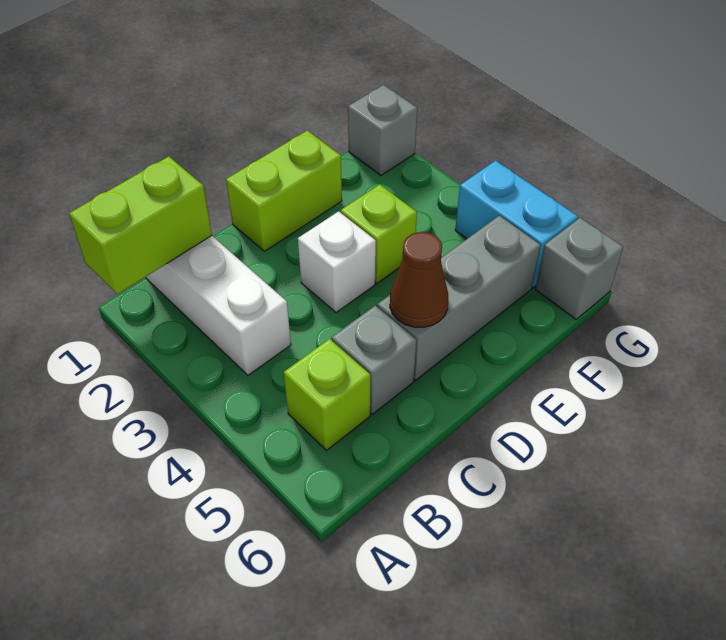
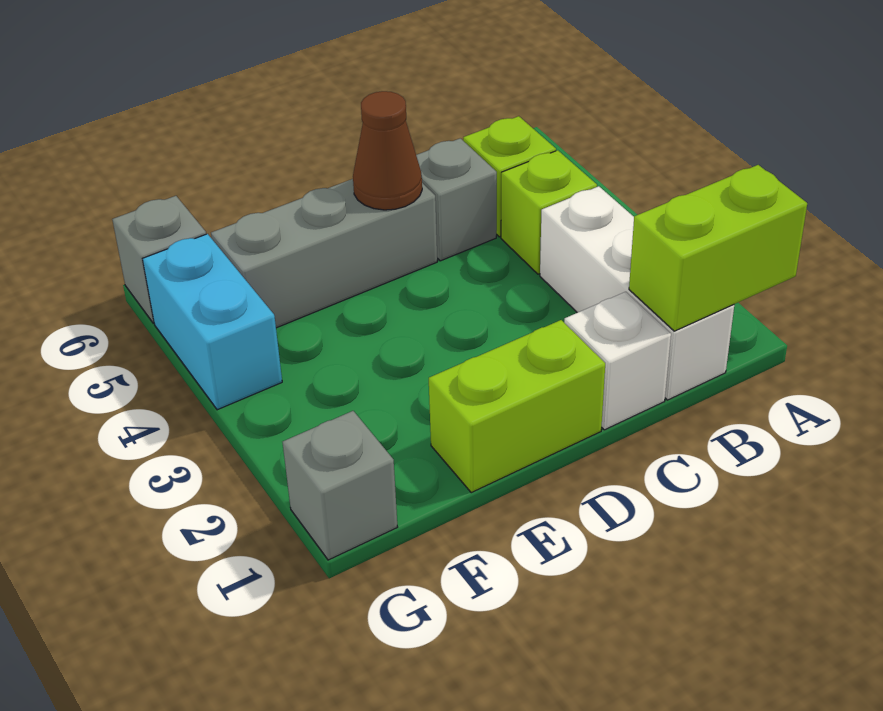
white brick D3 level 1 -> white brick C1 level 1
lime brick E3 level 1 -> lime brick B4 level 1

